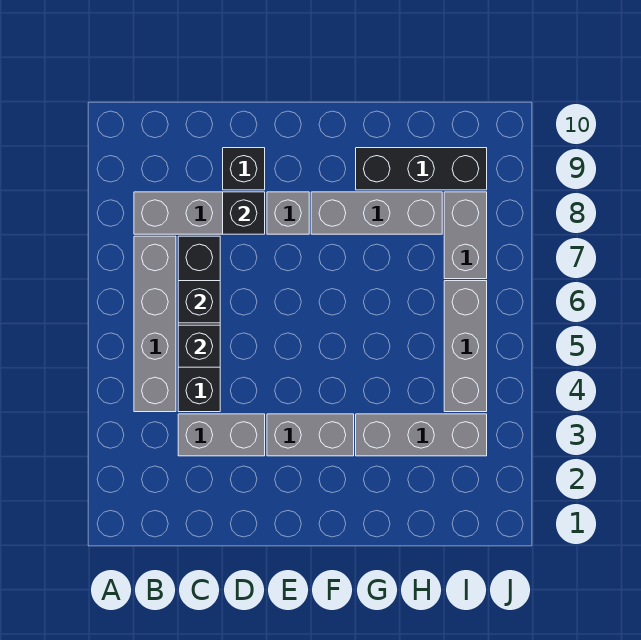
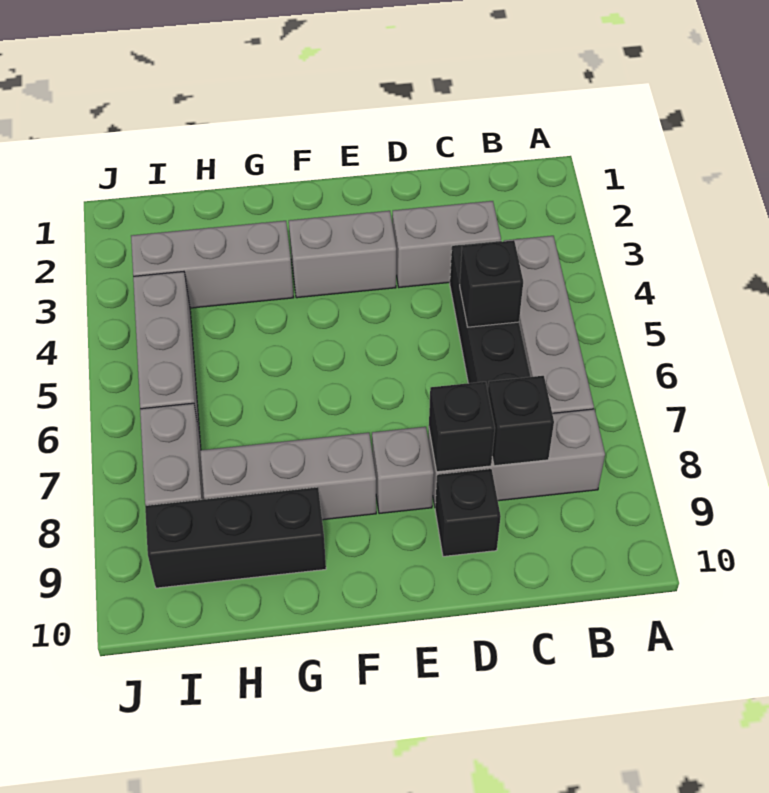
black brick C6 level 2 -> black brick C8 level 2

